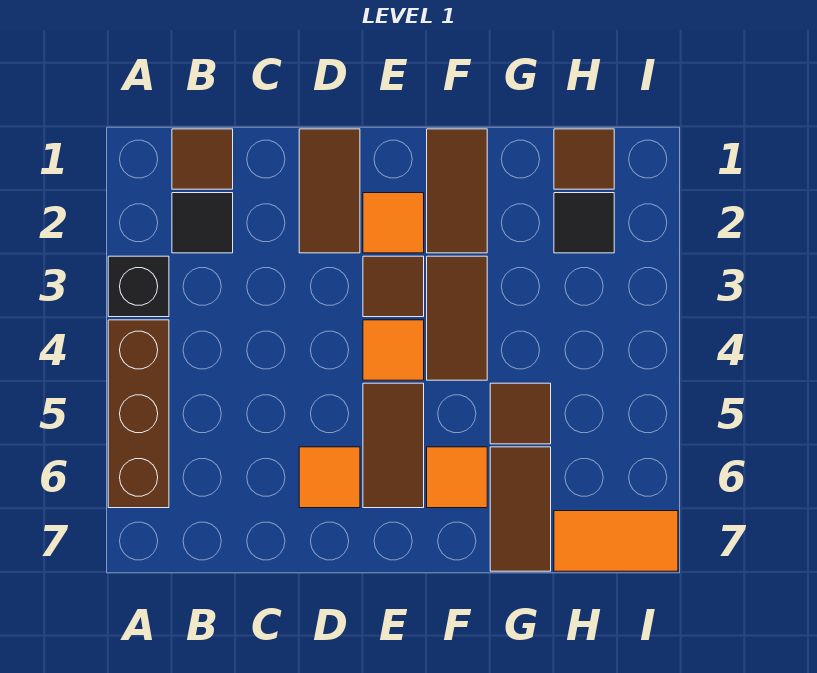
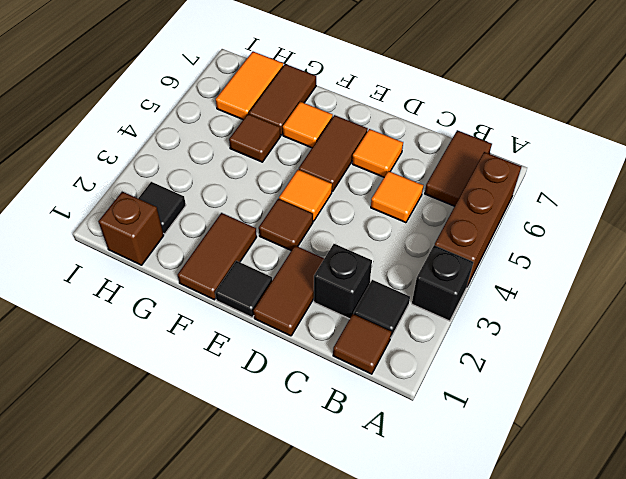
none -> black brick C2 level 1
none -> black tile E1 level 1
orange tile E2 level 1 -> orange tile C5 level 1
brown tile F3:F4 level 1 -> brown tile B6:B7 level 1
brown tile H1 level 1 -> brown brick H1 level 1
orange tile H7:I7 level 1 -> orange tile H6:H7 level 1

